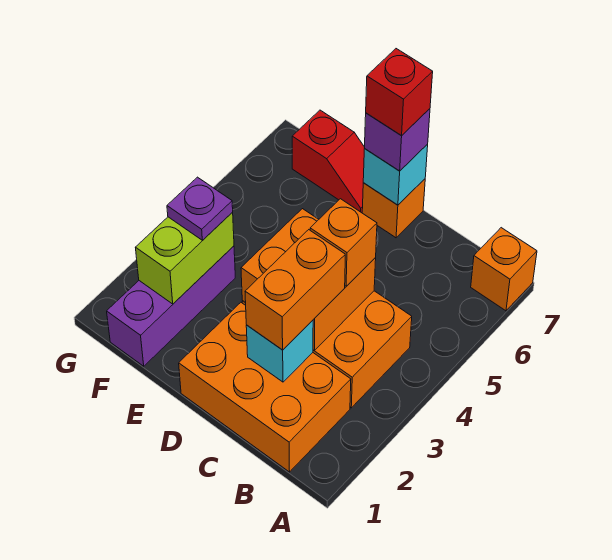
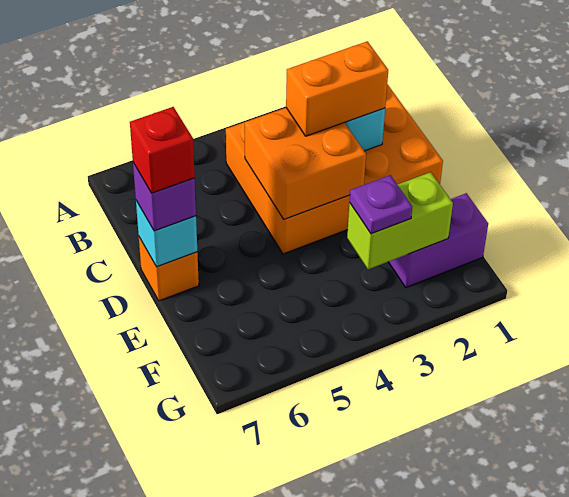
orange brick A7 level 1 -> none
orange brick C4 level 3 -> none
red slope E7:F7 level 1 top F -> none
purple brick F1:F3 level 1 -> purple brick F1:F2 level 1

